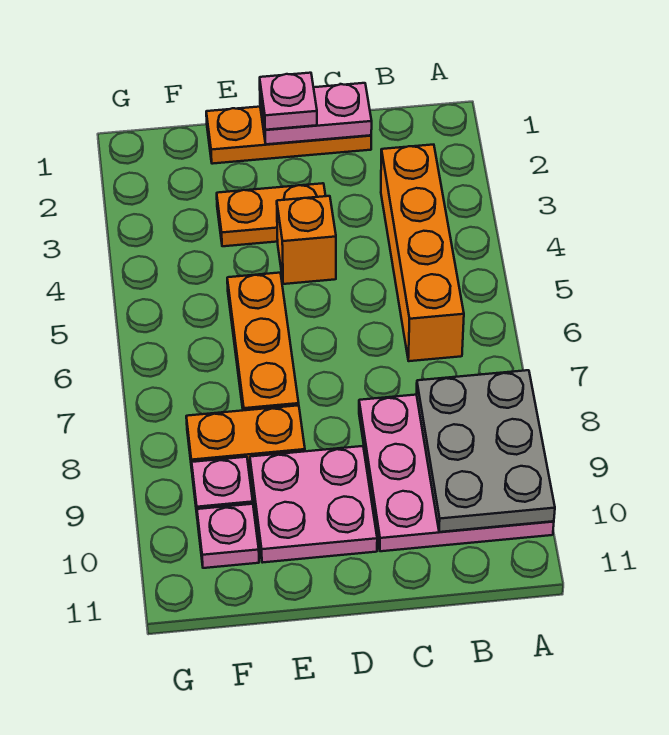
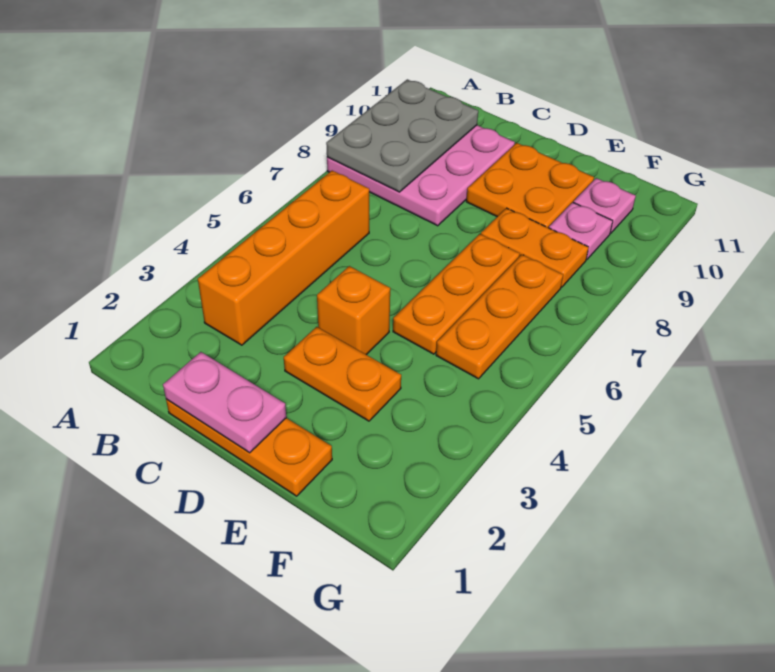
pink plate D1 level 3 -> none
pink plate D9:E10 level 1 -> orange plate D9:E10 level 1
none -> orange plate F5:F7 level 1

